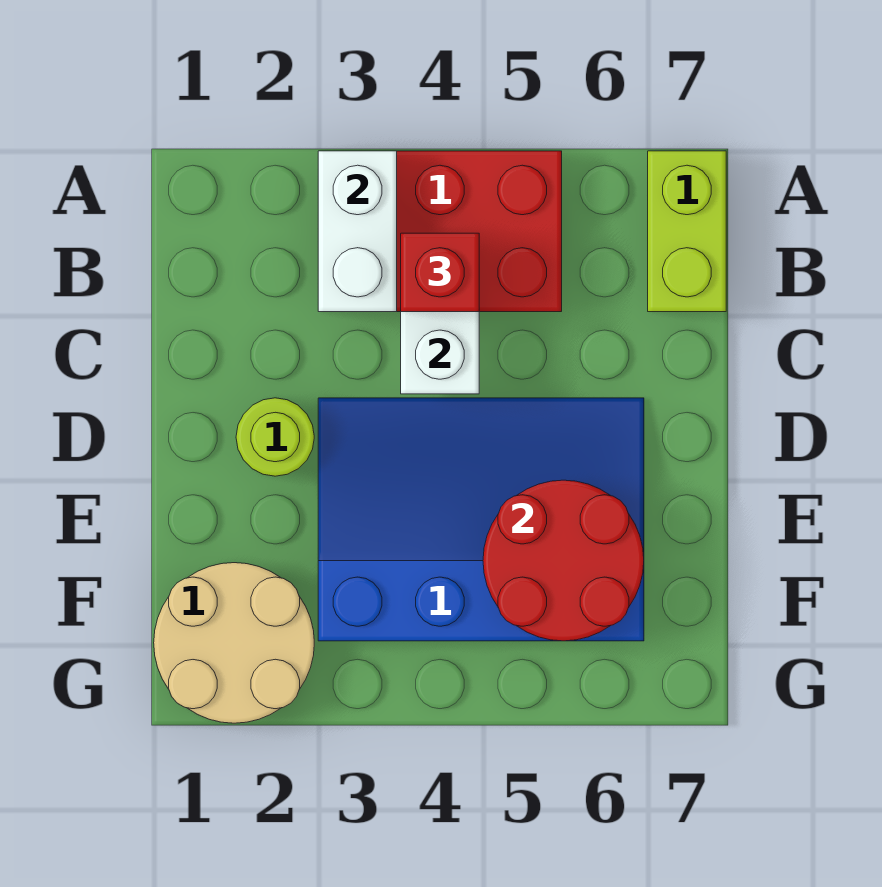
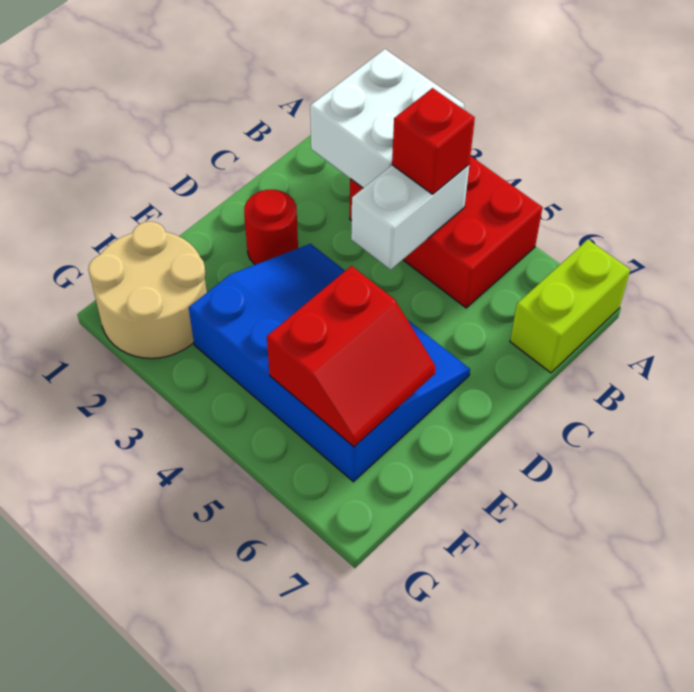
white brick A3:B3 level 2 -> white brick A2:B3 level 2
lime round brick D2 level 1 -> red round brick D2 level 1
red round brick E5:F6 level 2 -> red slope E5:F6 level 2 top 5

